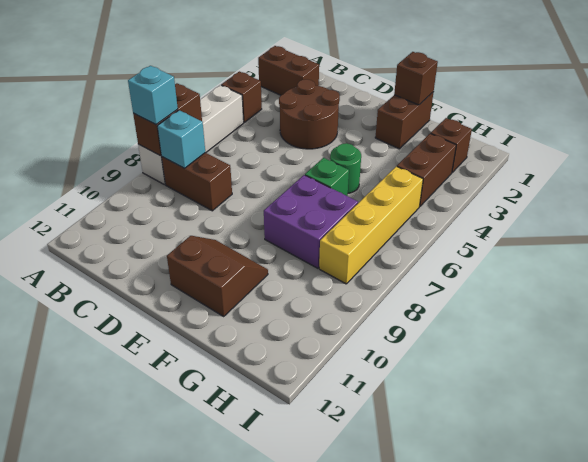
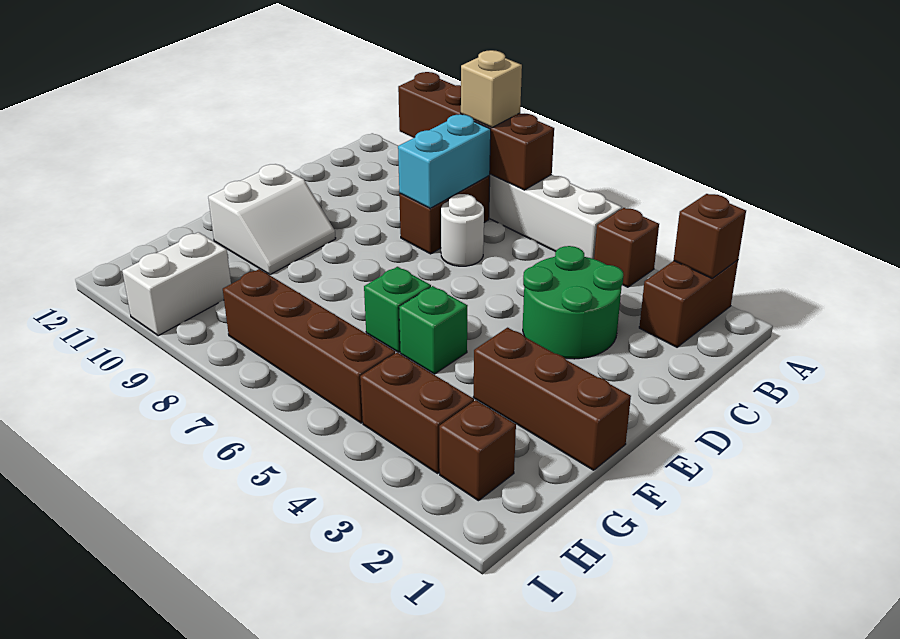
brown brick A7:A8 level 2 -> brown brick A7:A10 level 2
cyan brick A8 level 3 -> tan brick A8 level 3
cyan brick B8 level 2 -> cyan brick B8:C8 level 2
brown round brick C3:D4 level 1 -> green round brick C3:D4 level 1
none -> white round brick C7 level 1
brown slope E10:F11 level 1 top 11 -> white slope E10:F11 level 1 top 11
brown brick F1:F2 level 1 -> brown brick F1:F3 level 1
brown brick F1 level 2 -> brown brick A2 level 2
green round brick F5 level 1 -> green brick F5 level 1
purple brick F7:G8 level 1 -> none
yellow brick H5:H8 level 1 -> brown brick H5:H8 level 1
none -> white brick H10:I10 level 1

